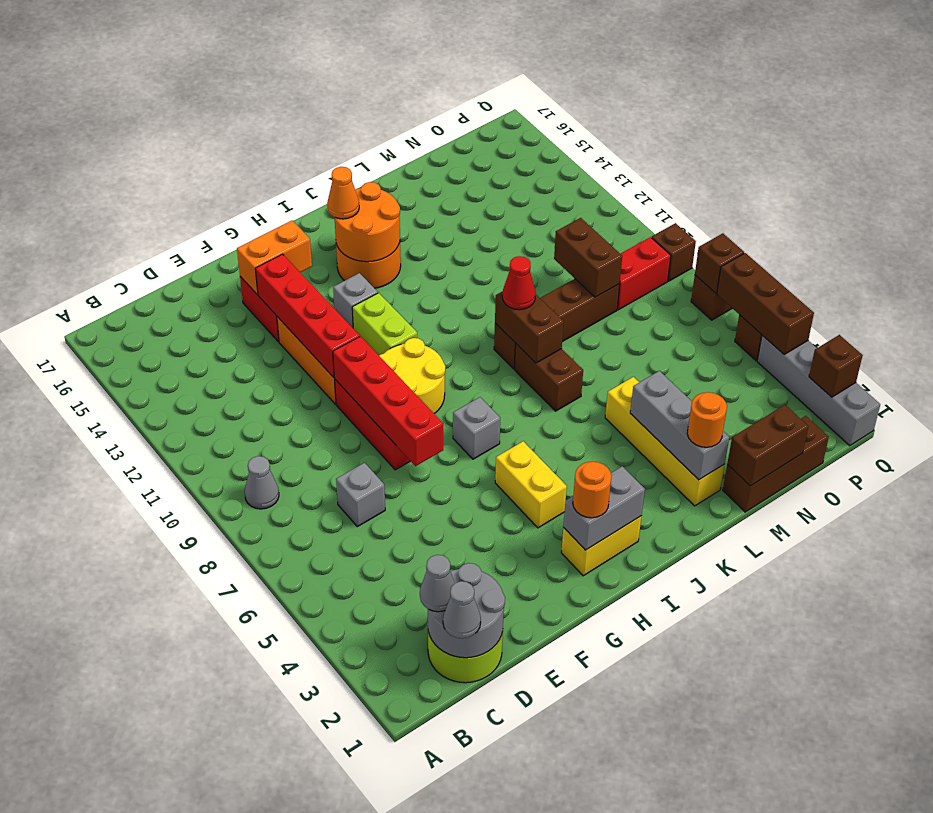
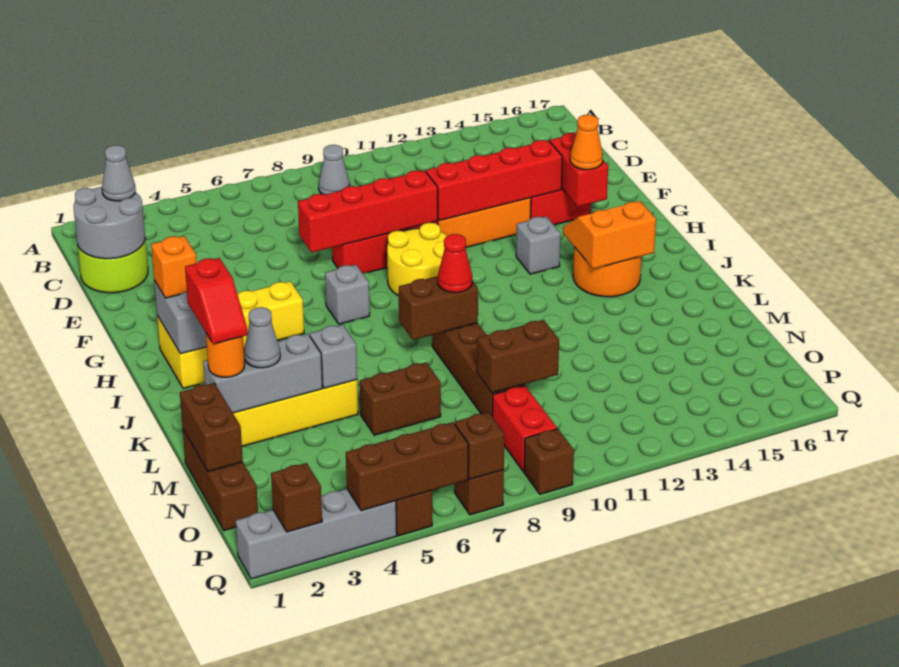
grey cone C1 level 3 -> grey cone L3 level 3
grey brick D7 level 1 -> grey brick L5 level 2
orange brick F15:G15 level 2 -> red brick F15:G15 level 2
orange round brick H2 level 3 -> orange brick H2 level 3
lime brick H11:H12 level 1 -> none
orange round brick I14:J15 level 2 -> orange slope I14:J15 level 2 top J
orange cone I15 level 3 -> orange cone G15 level 3
none -> red slope K2:L2 level 4 top K
brown brick K7:K8 level 1 -> brown brick M6:M7 level 1

